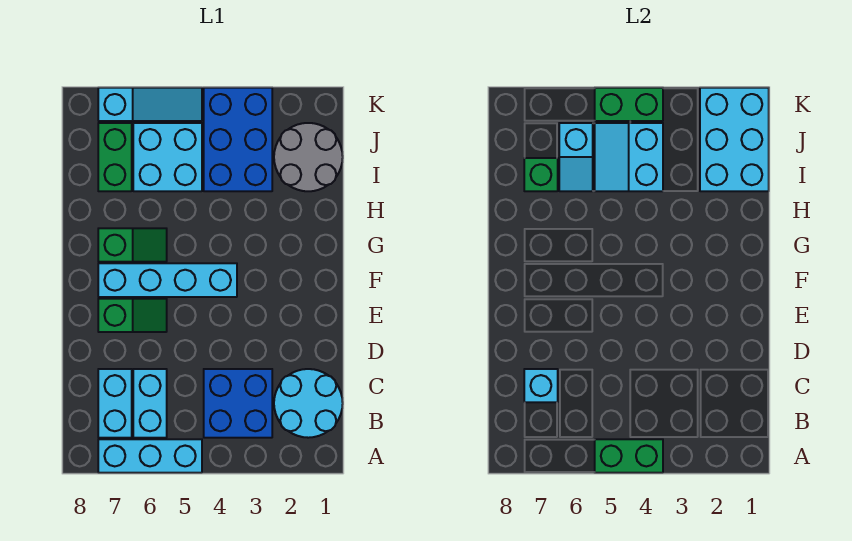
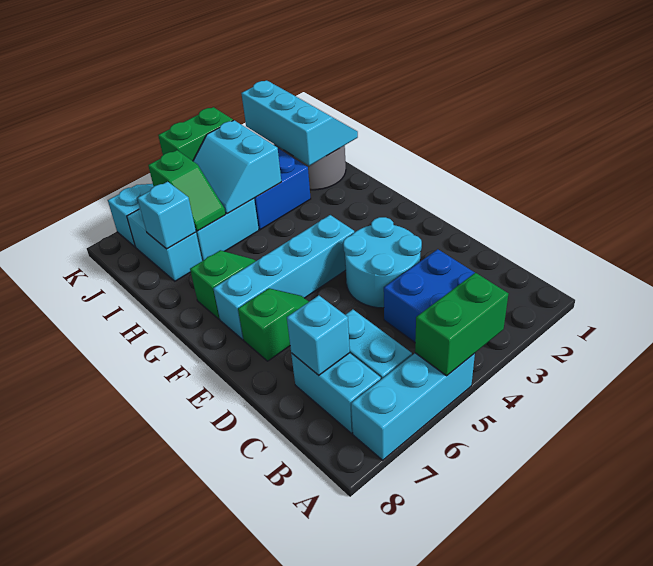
cyan round brick B1:C2 level 1 -> cyan round brick D3:E4 level 1
cyan brick I1:K2 level 2 -> cyan slope I1:K2 level 2 top 2
cyan slope I6:J6 level 2 top J -> green slope I6:J6 level 2 top J
green brick I7:J7 level 1 -> cyan brick I7:J7 level 1
green brick I7 level 2 -> cyan brick I7 level 2

